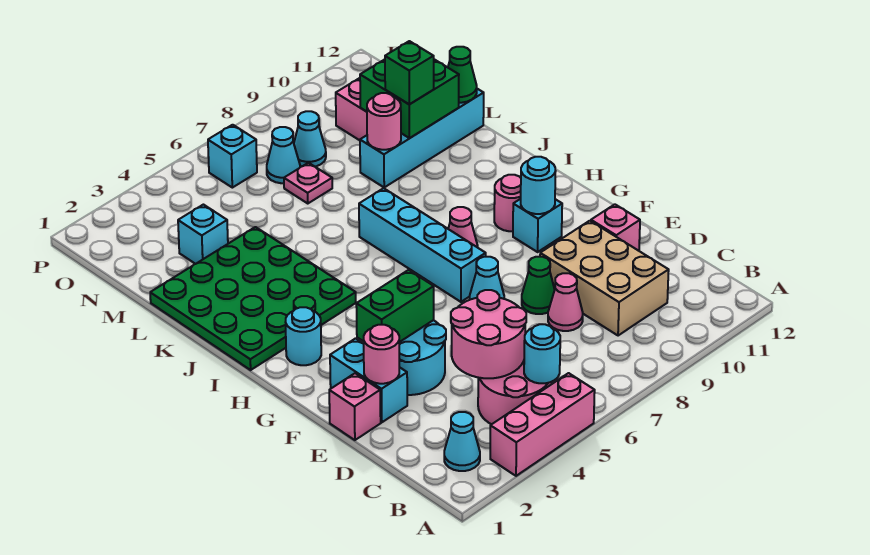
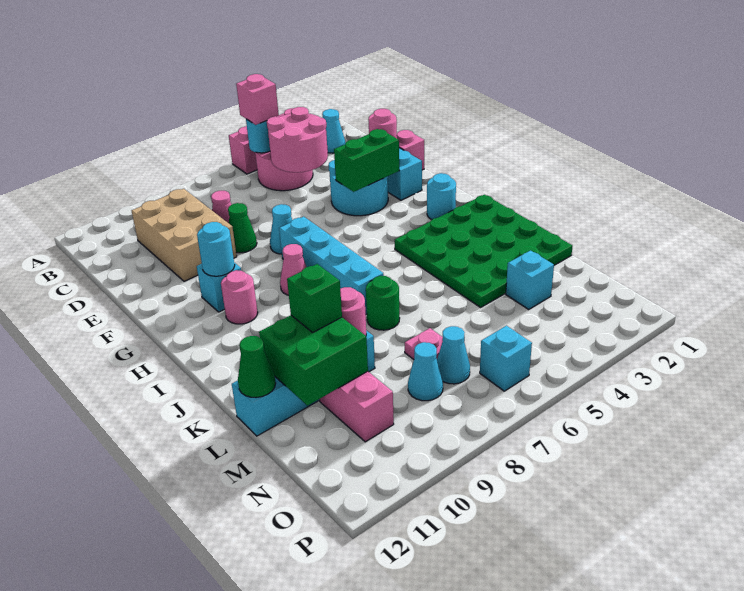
pink brick E11 level 1 -> pink brick B5 level 3
none -> green round brick K7 level 1

